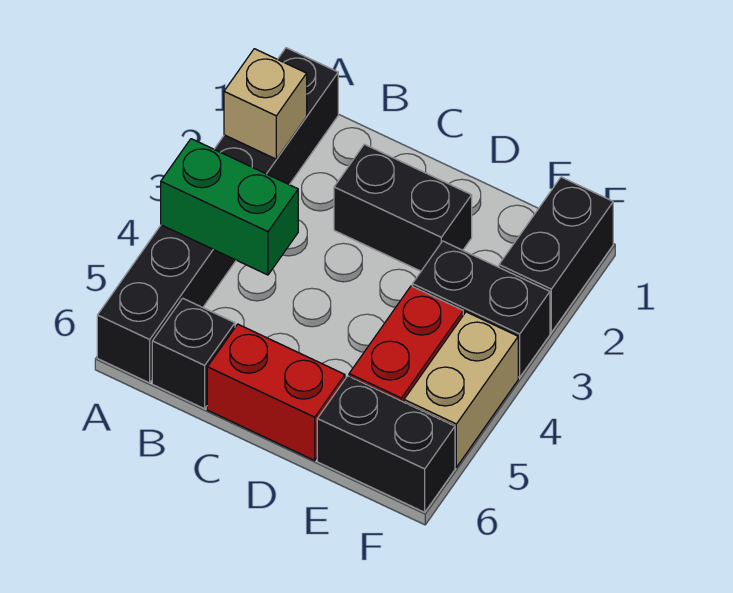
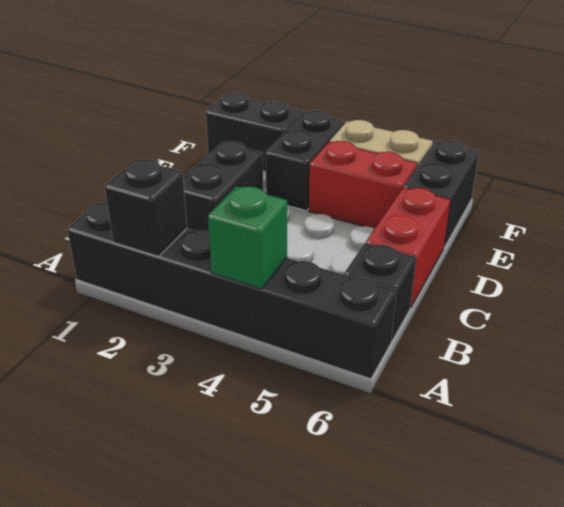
tan brick A2 level 2 -> black brick A2 level 2
green brick A4:B4 level 2 -> green brick A4 level 2

